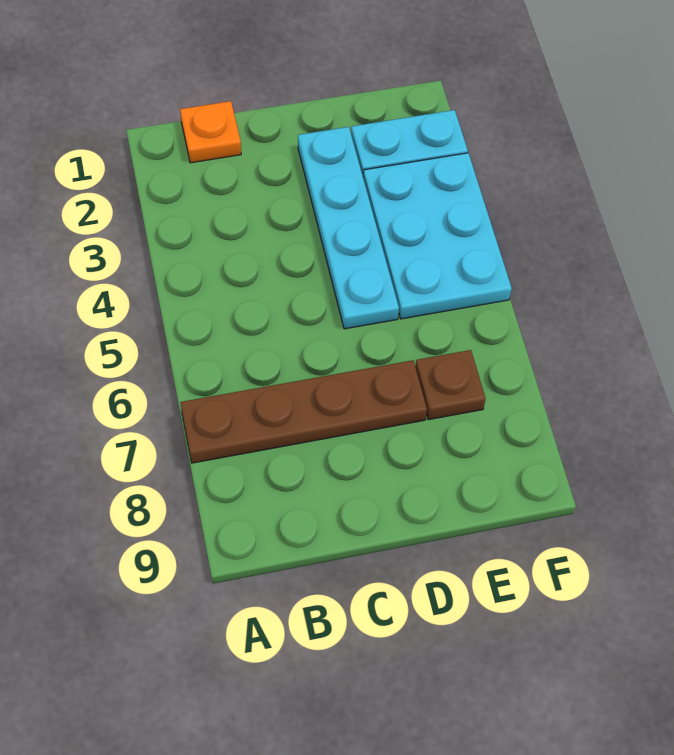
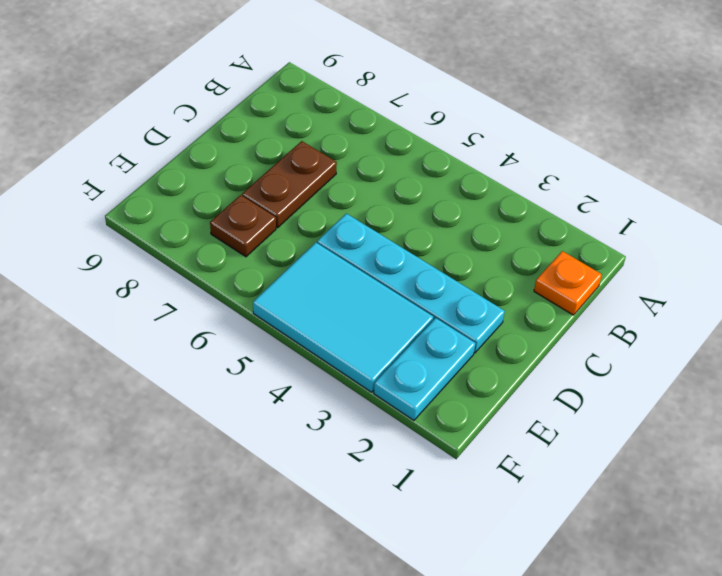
brown plate A7:D7 level 1 -> brown plate C7:D7 level 1
cyan plate E3:F5 level 1 -> cyan tile E3:F5 level 1

